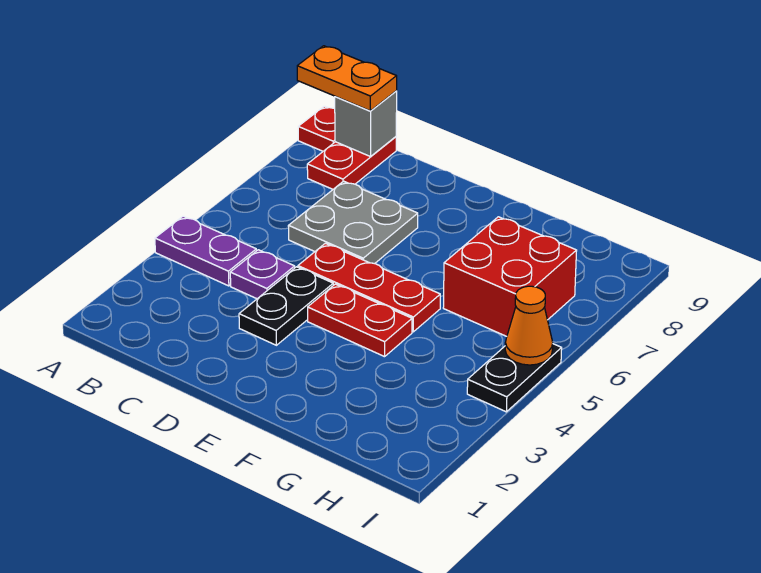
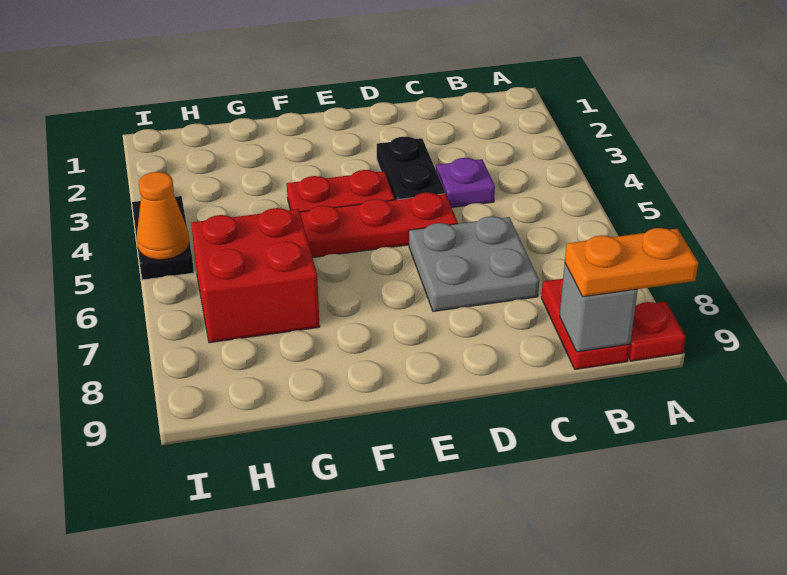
purple plate A4:B4 level 1 -> none

